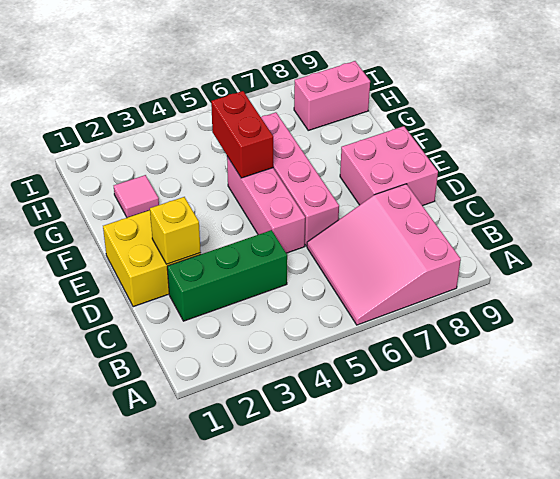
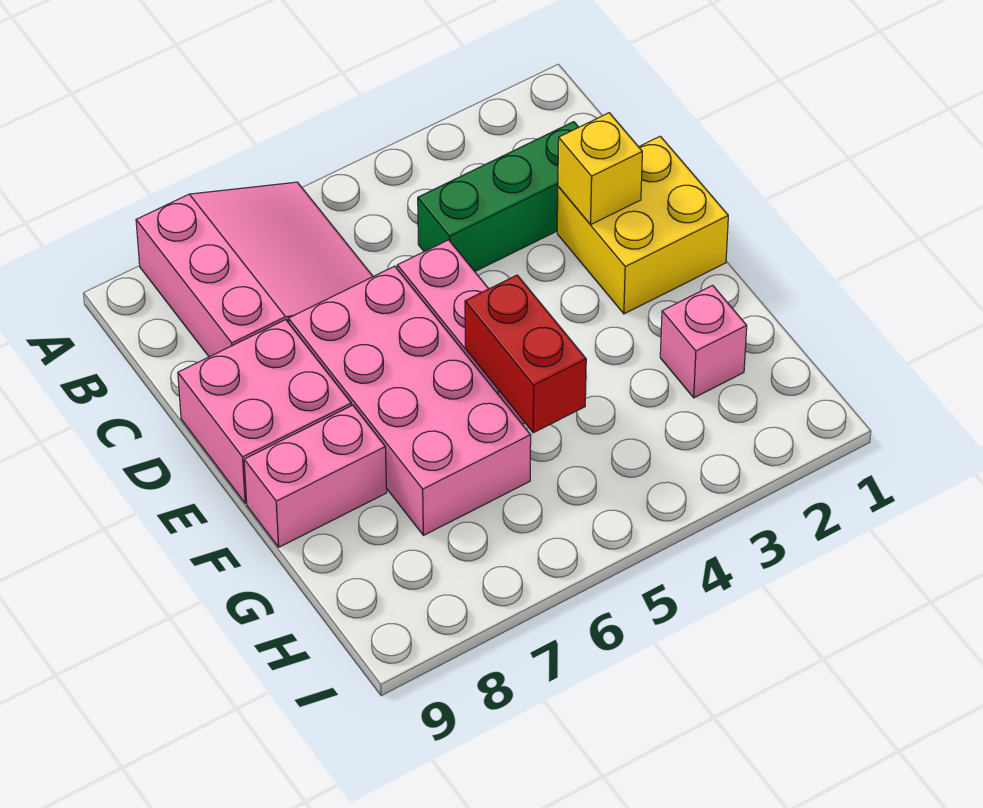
pink brick D6:G6 level 1 -> pink brick D6:G7 level 1
pink tile G2 level 1 -> pink brick G2 level 1
pink brick H8:H9 level 1 -> pink brick F8:F9 level 1

